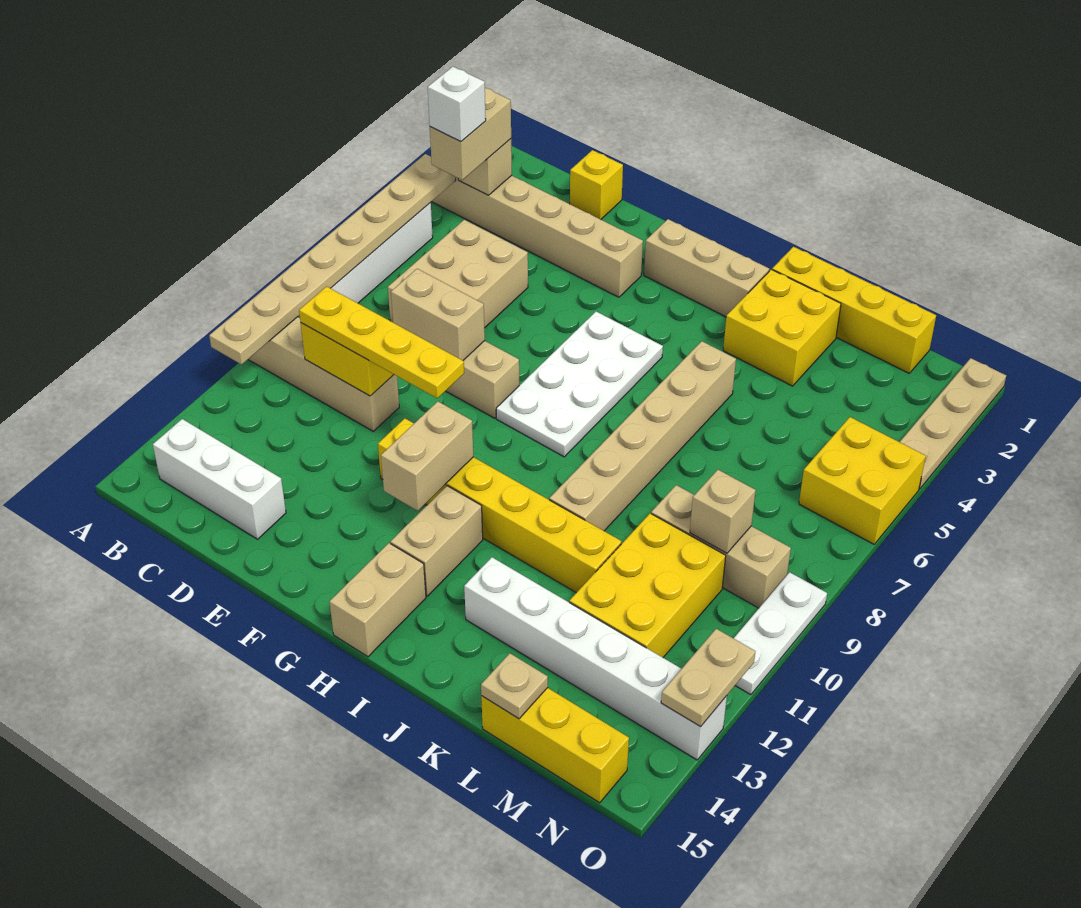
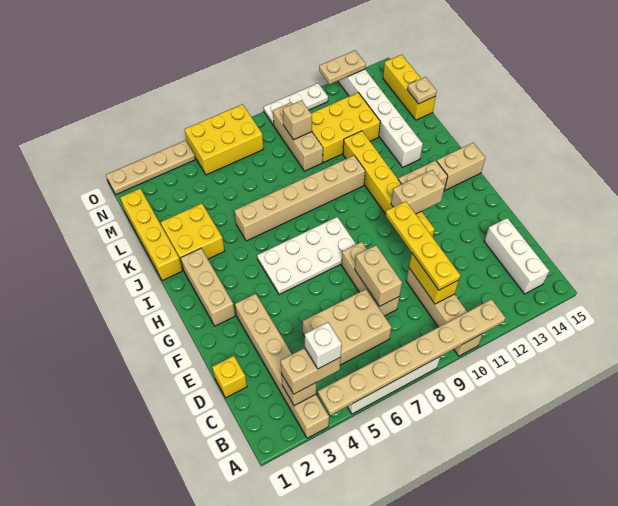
yellow brick N5:O6 level 1 -> yellow brick N5:O7 level 1

